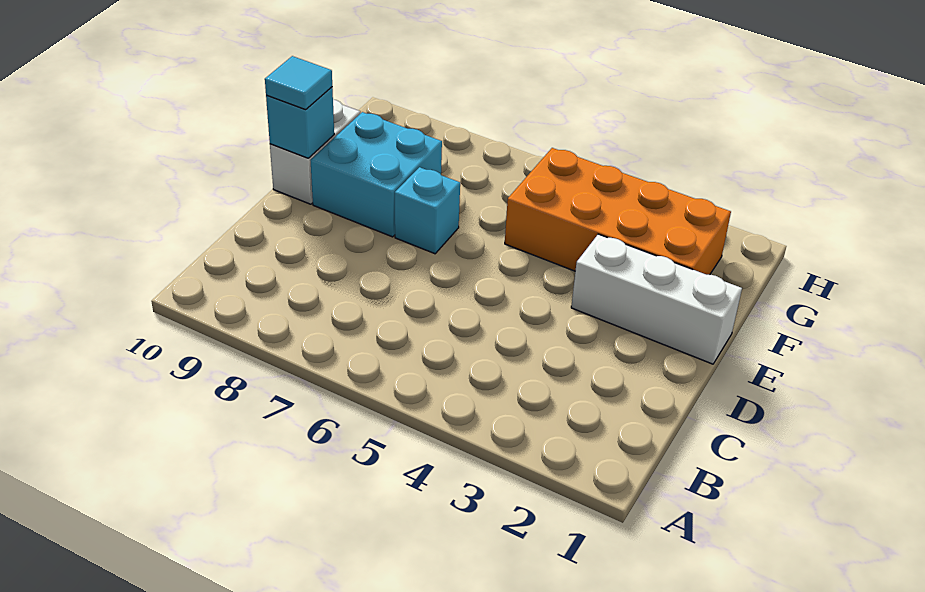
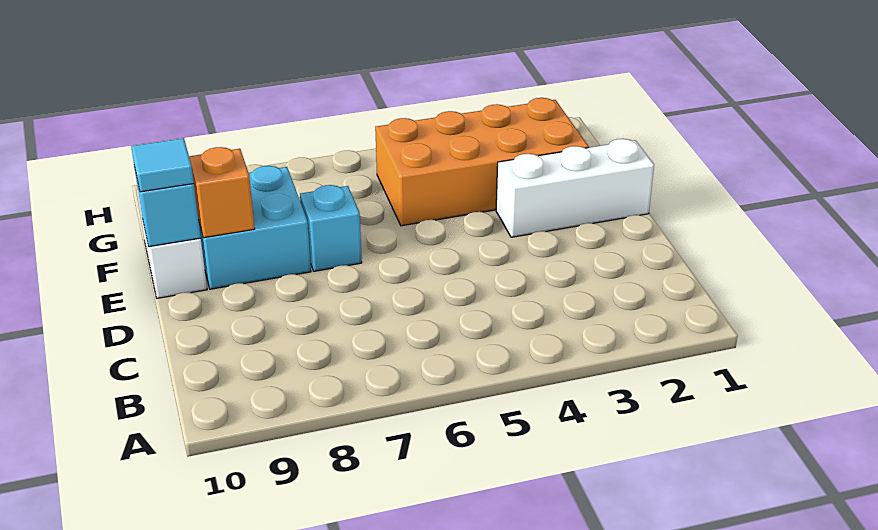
none -> orange brick E9 level 2

